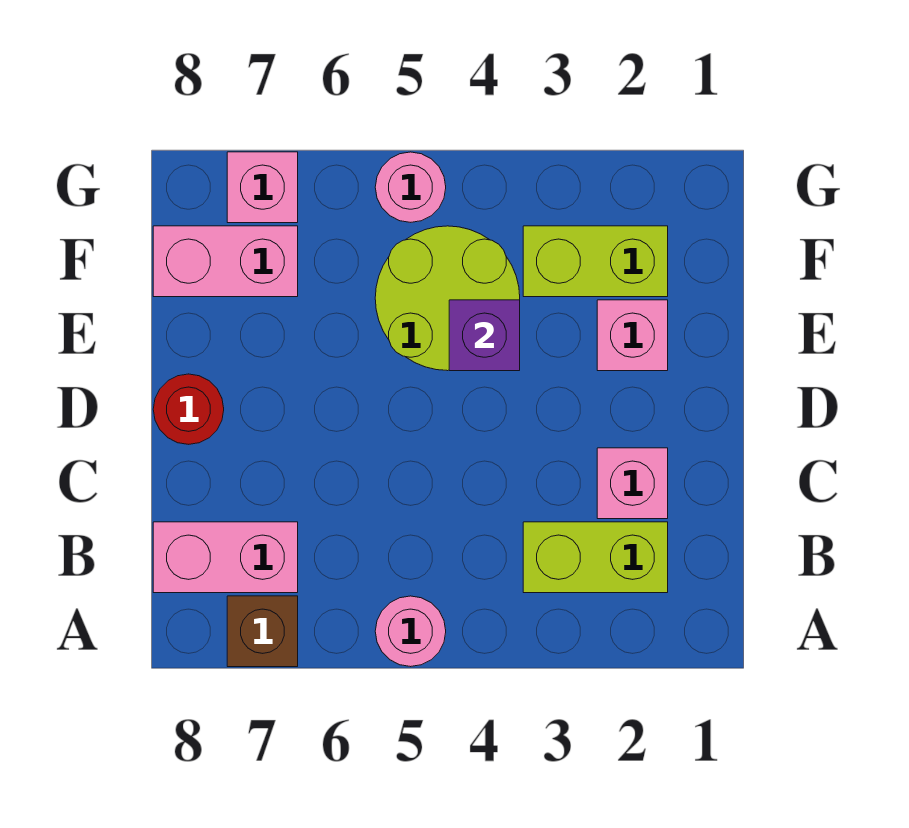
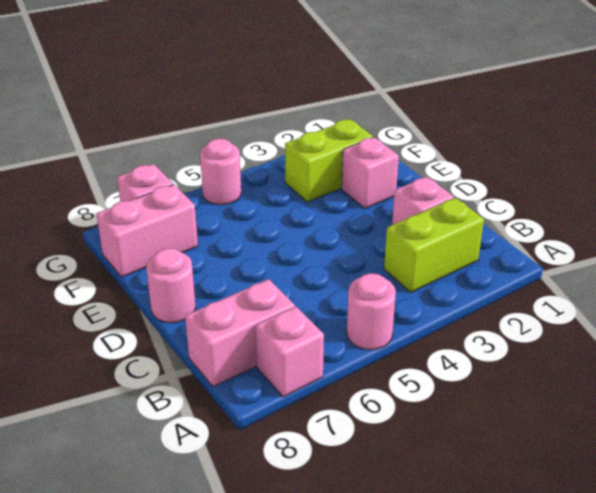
brown brick A7 level 1 -> pink brick A7 level 1
red round brick D8 level 1 -> pink round brick D8 level 1
lime round brick E4:F5 level 1 -> none
purple brick E4 level 2 -> none

